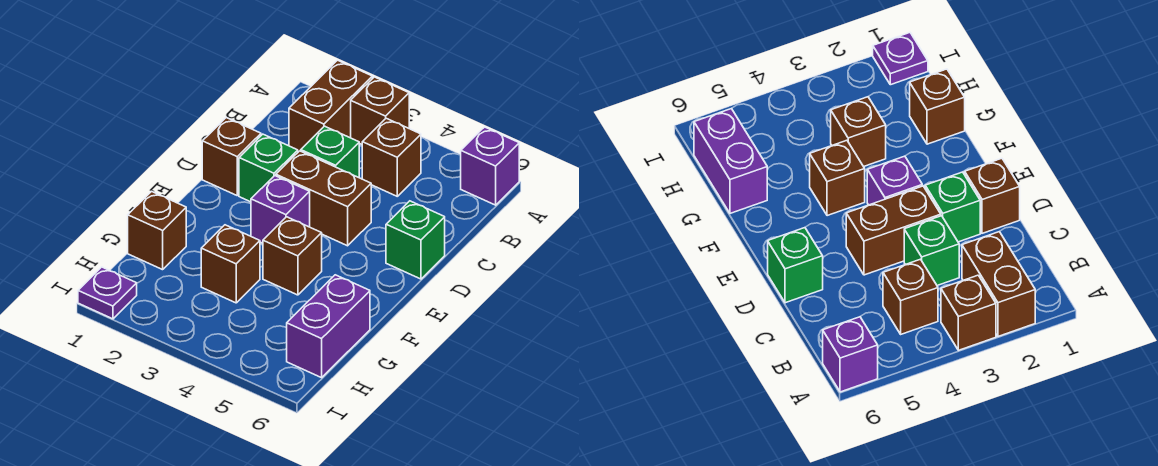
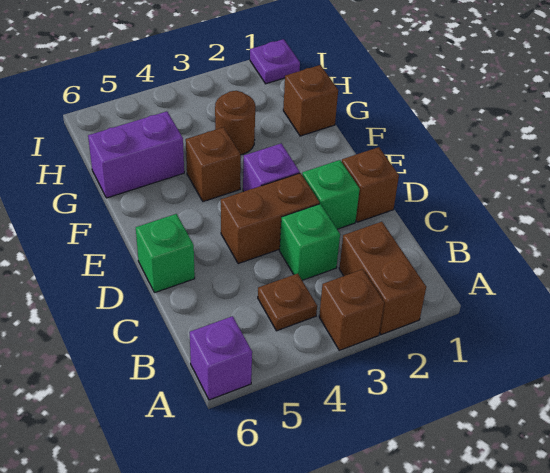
brown brick B4 level 1 -> brown plate B4 level 1
brown brick G3 level 1 -> brown round brick G3 level 1
purple brick G6:H6 level 1 -> purple brick G5:G6 level 1

